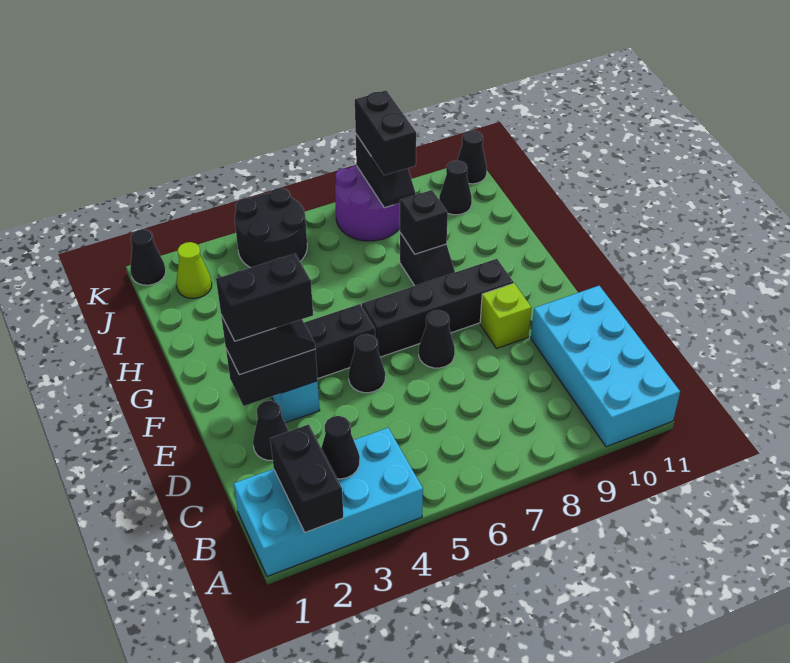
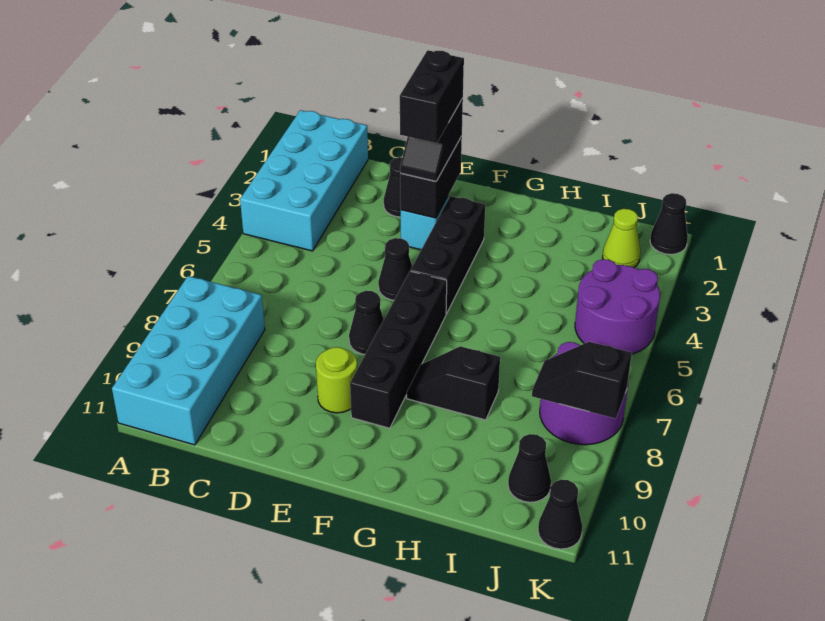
black brick A2:B2 level 2 -> none
cyan brick A10:D11 level 1 -> cyan brick A8:B11 level 1
black cone B3 level 2 -> none
lime brick E9 level 1 -> lime round brick E9 level 1
black brick H8 level 2 -> none
black round brick J4:K5 level 1 -> purple round brick J4:K5 level 1
black brick J8:K8 level 3 -> none

